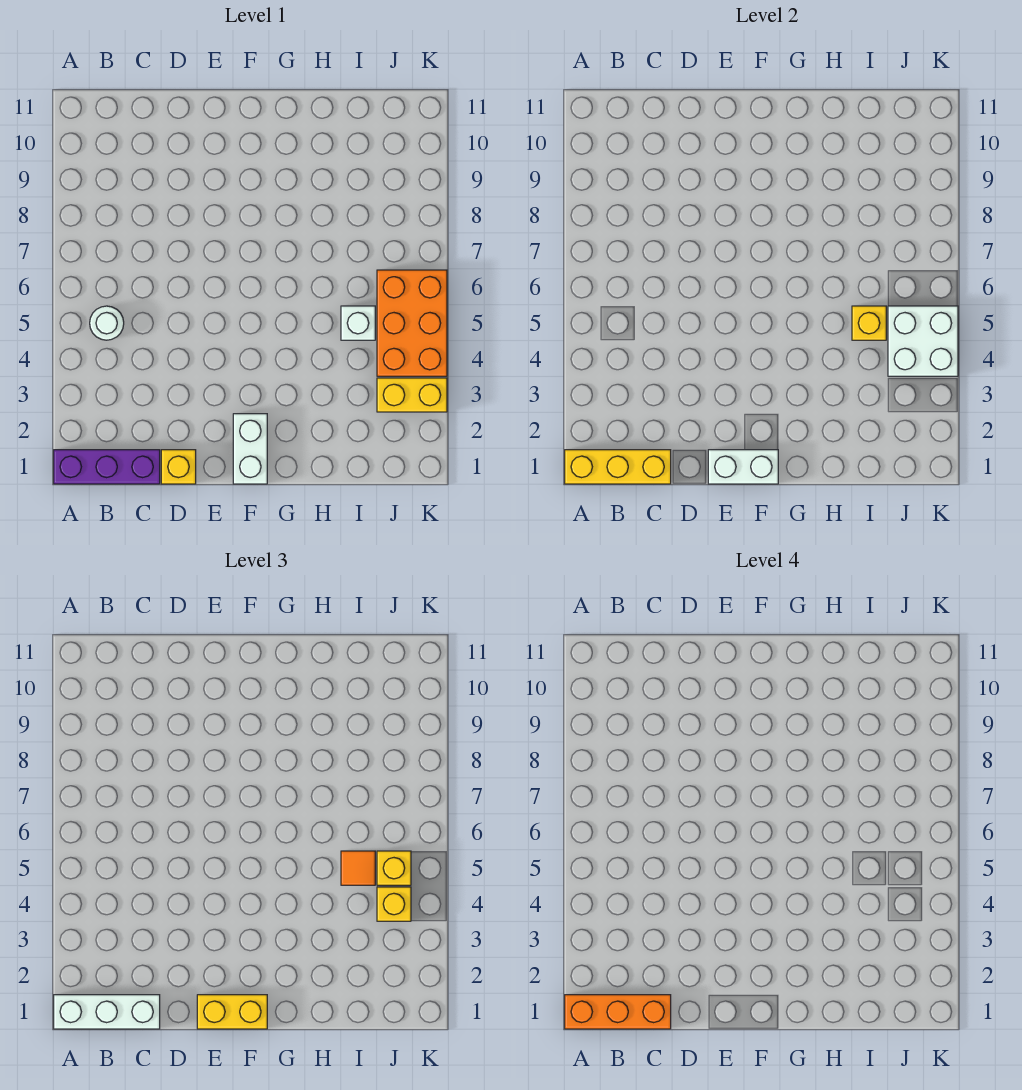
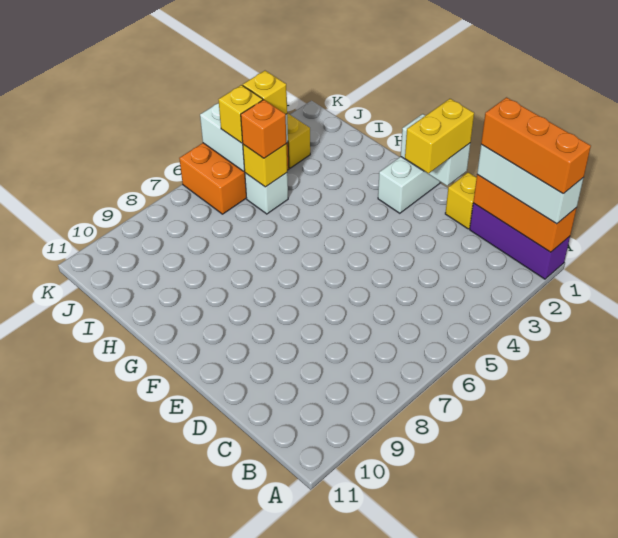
yellow brick A1:C1 level 2 -> orange brick A1:C1 level 2
white round brick B5 level 1 -> none
yellow brick E1:F1 level 3 -> yellow brick E1:E2 level 3
orange tile I5 level 3 -> orange brick I5 level 3

